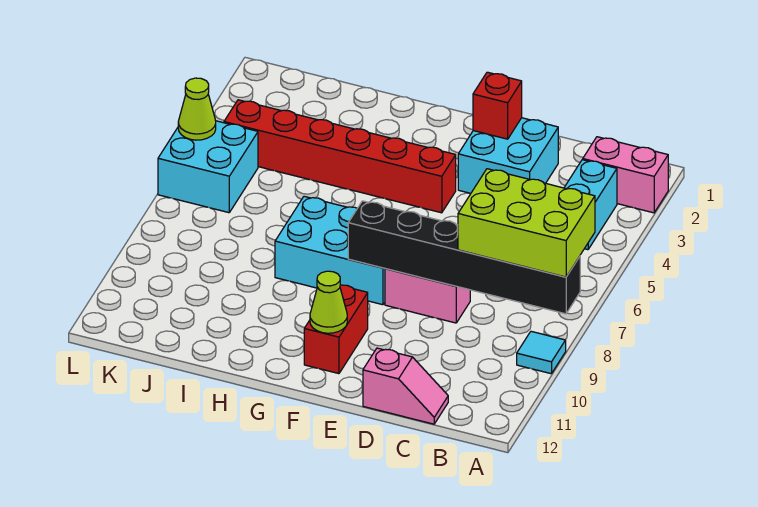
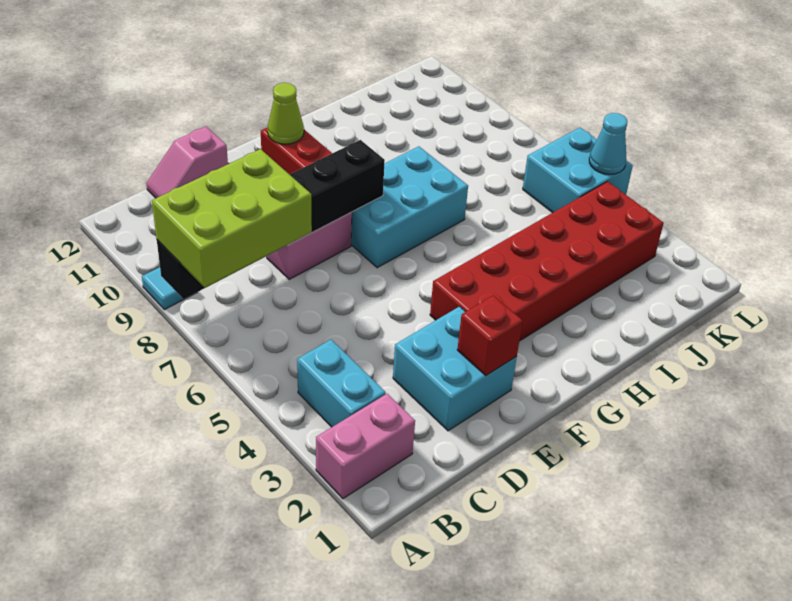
red brick F4:K4 level 1 -> red brick F3:K4 level 1
lime cone L5 level 2 -> cyan cone L5 level 2

